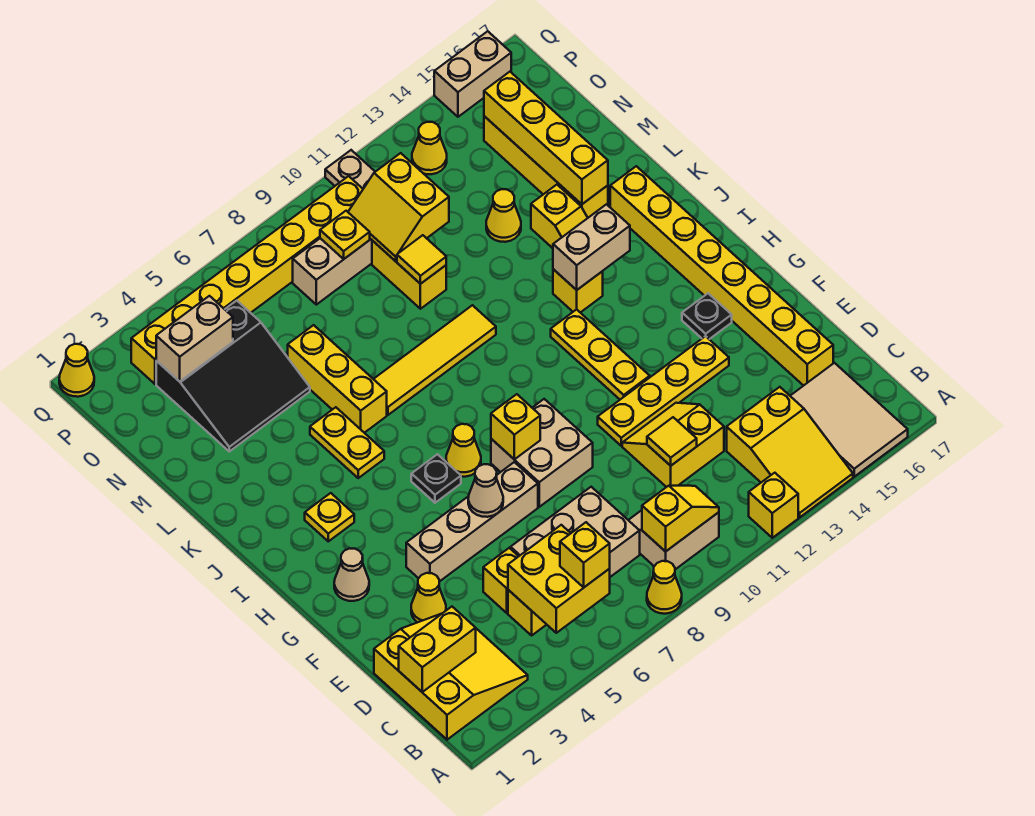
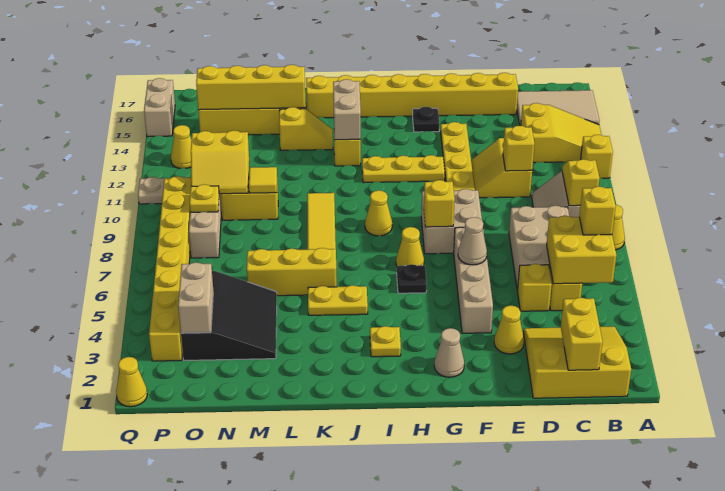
yellow tile D11 level 2 -> yellow brick D11 level 2
yellow cone M13 level 1 -> yellow cone I9 level 1

